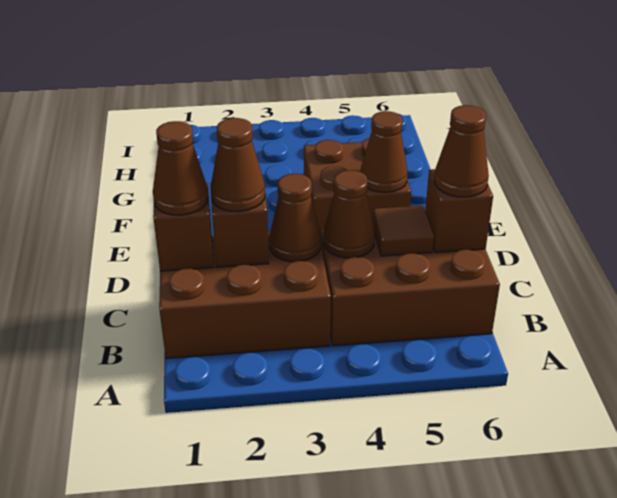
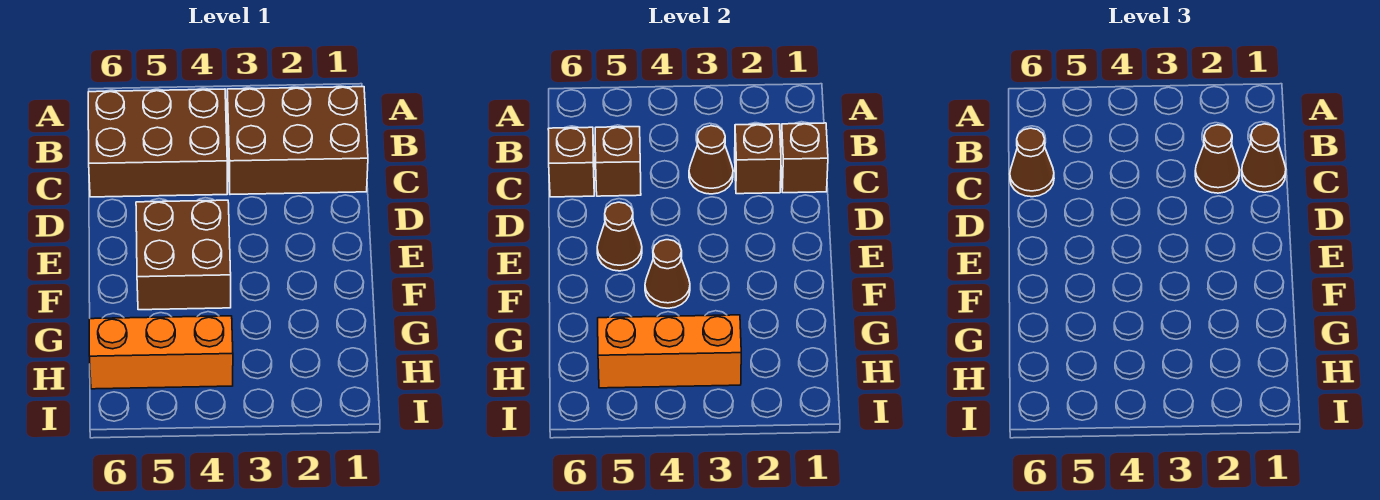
brown cone C4 level 2 -> brown cone F4 level 2
brown tile C5 level 2 -> brown brick C5 level 2
none -> orange brick H3:H5 level 2
none -> orange brick H4:H6 level 1

